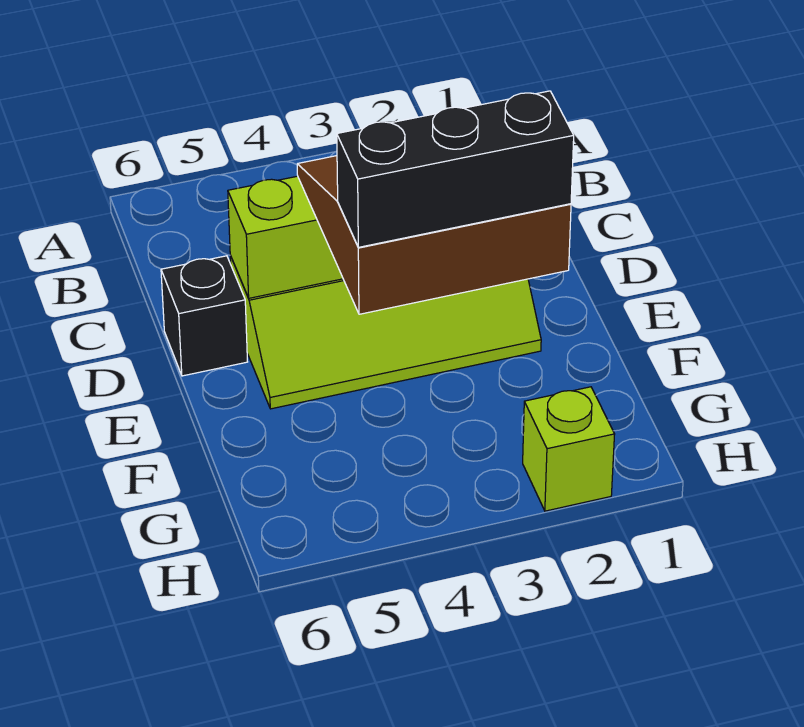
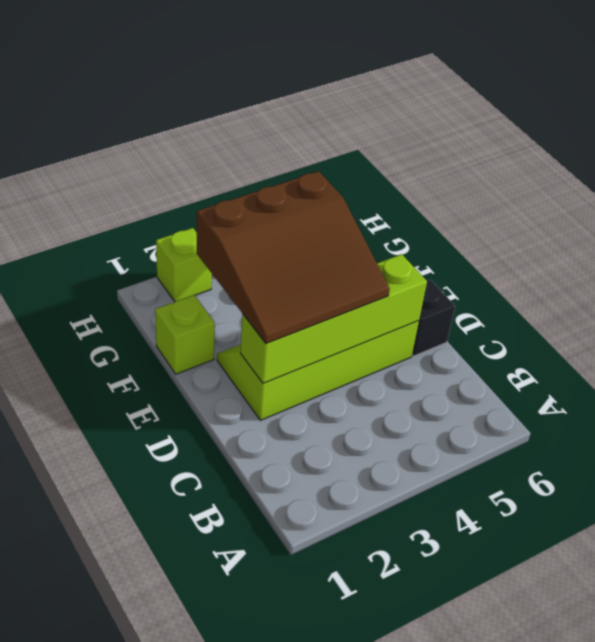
none -> lime brick F1 level 1
black brick F2:F4 level 4 -> none

